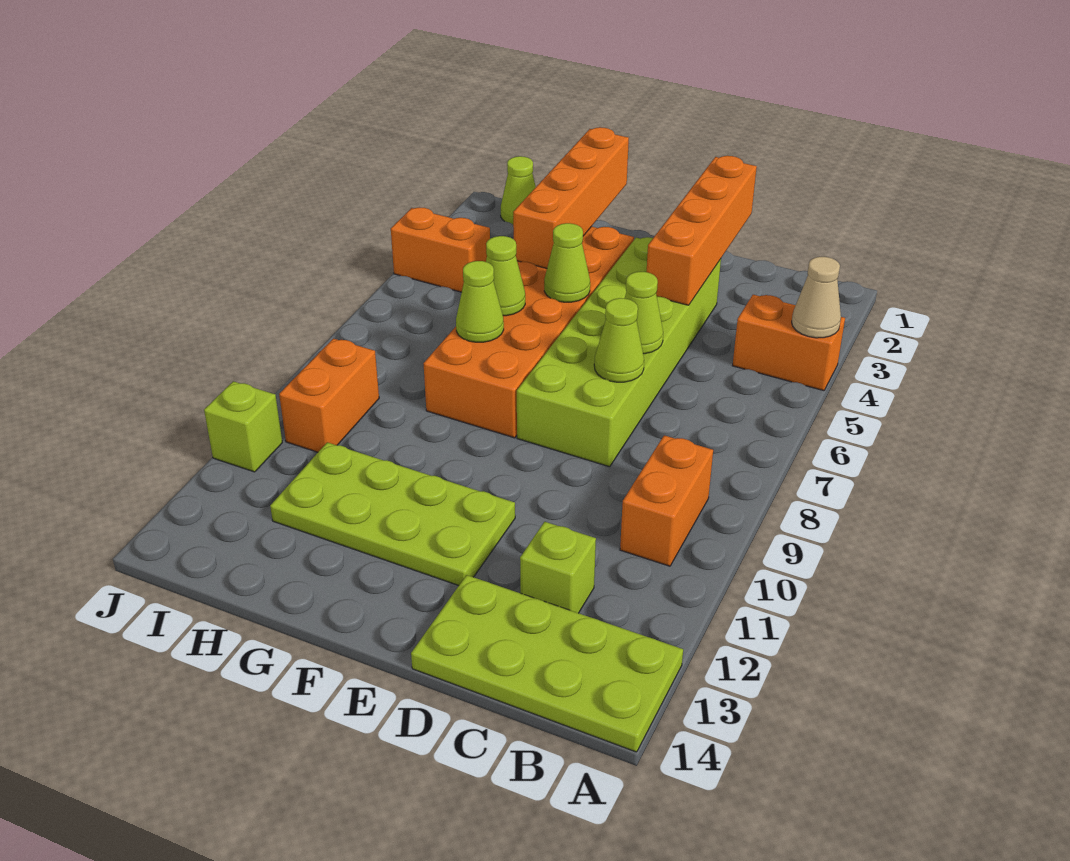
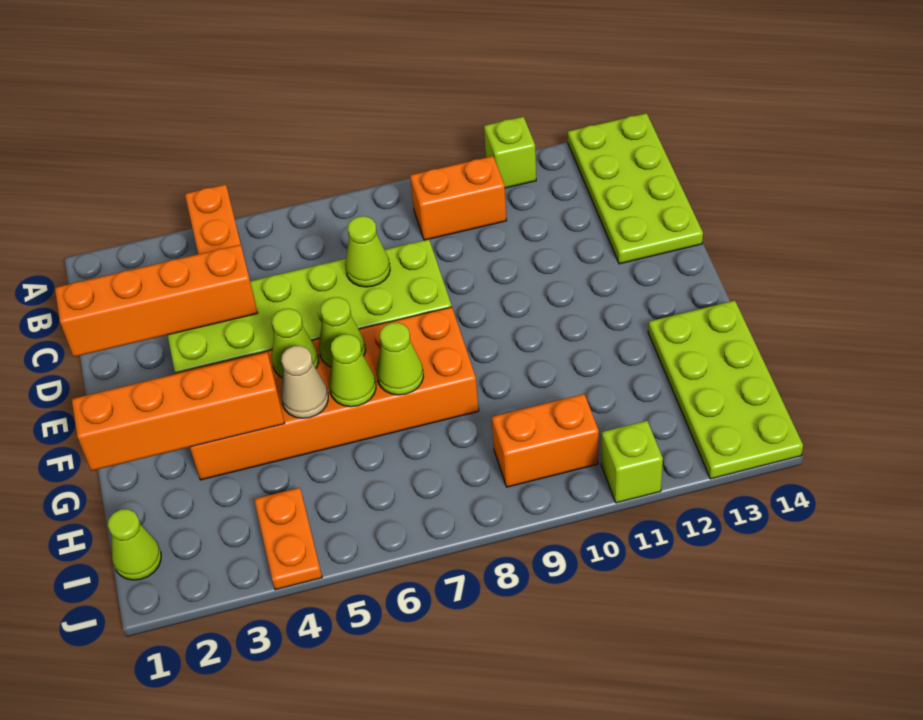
tan cone A4 level 2 -> tan cone G5 level 2
lime brick C12 level 1 -> lime brick A11 level 1
lime cone D6 level 2 -> lime cone F6 level 2
lime plate E11:H12 level 1 -> lime plate G13:J14 level 1
orange brick I4:J4 level 1 -> orange plate I4:J4 level 1

